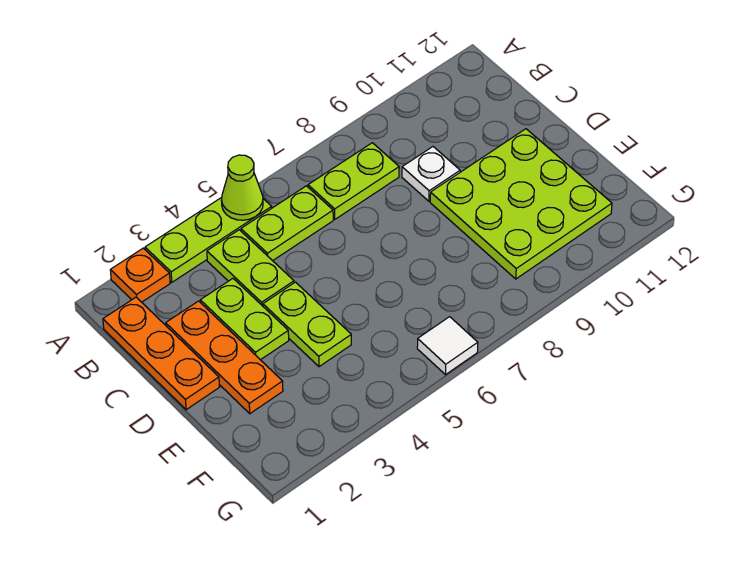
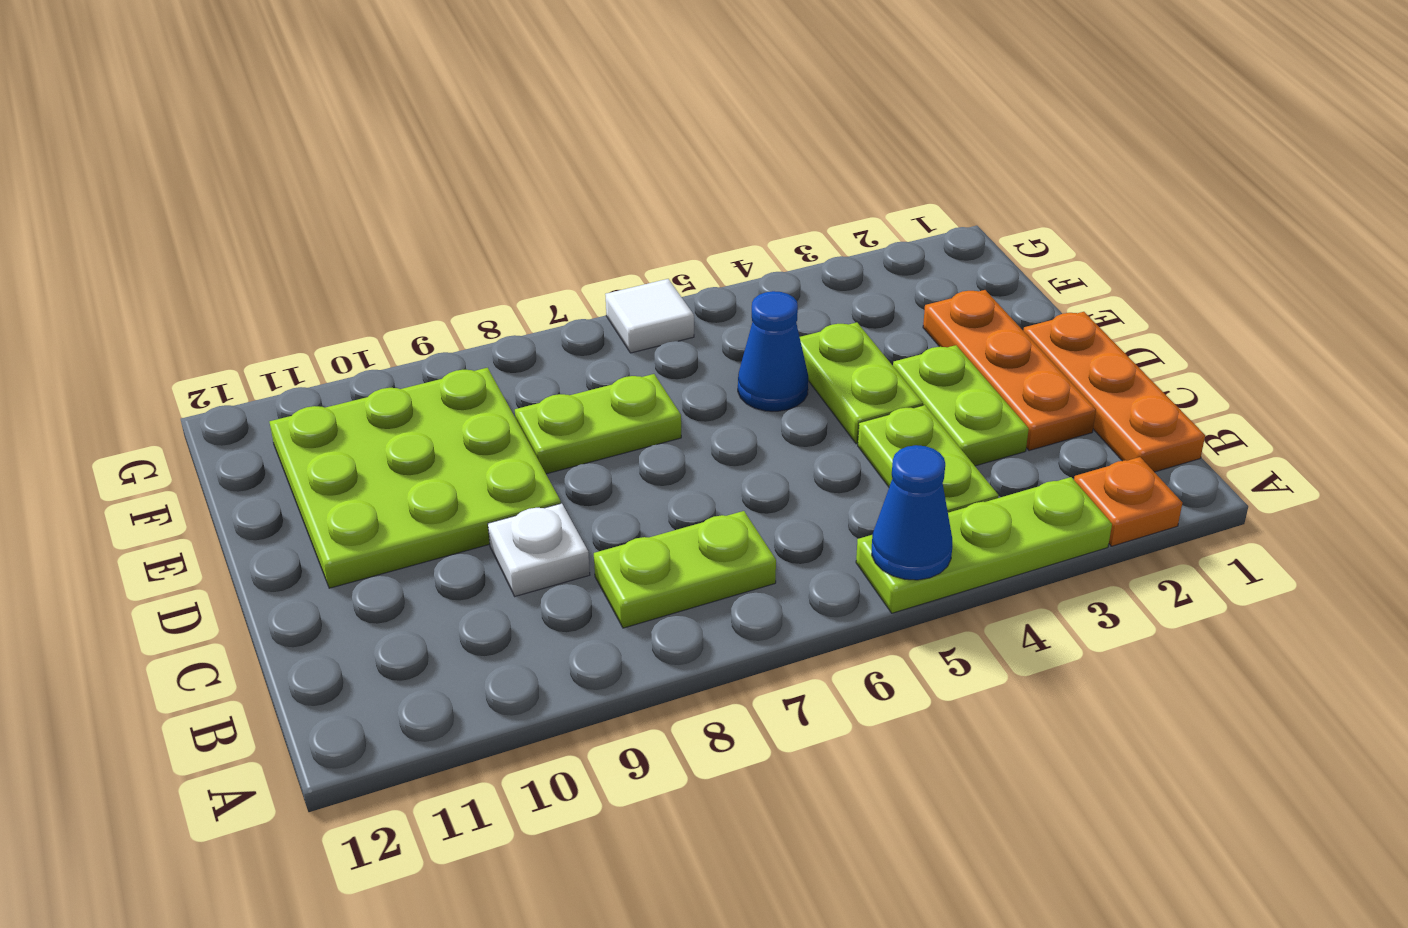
lime cone A5 level 2 -> blue cone A5 level 2
lime plate B5:B6 level 1 -> lime plate E7:E8 level 1
none -> blue cone E5 level 1

